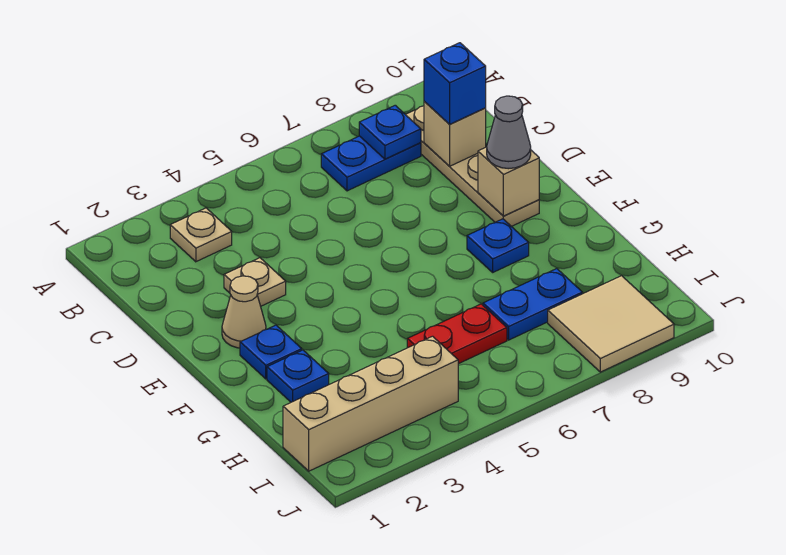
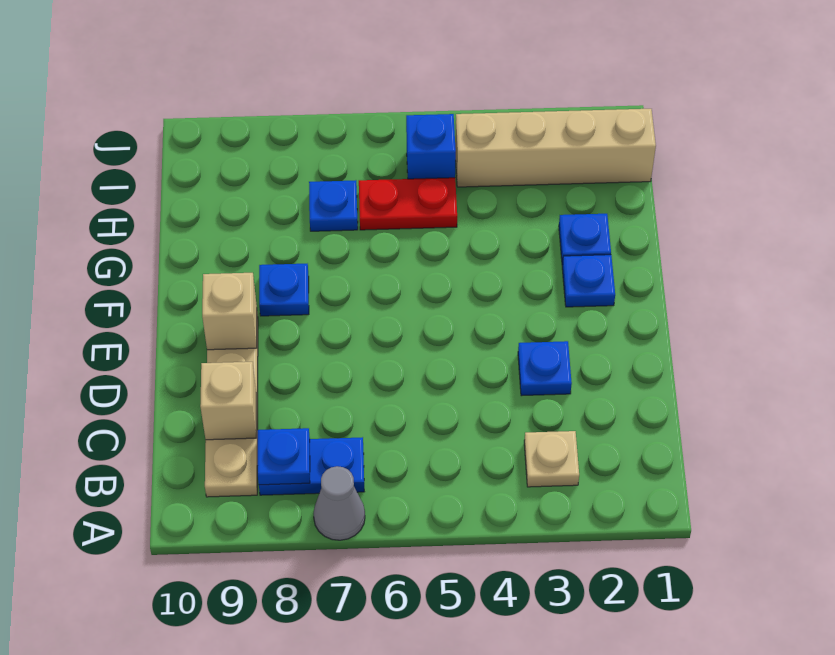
blue brick C9 level 3 -> blue brick I5 level 1
tan plate D3 level 1 -> blue plate D3 level 1
tan cone E2 level 1 -> none
grey cone E9 level 3 -> grey cone A7 level 1
blue plate H7:H8 level 1 -> blue plate H7 level 1
tan tile I8:J9 level 1 -> none

